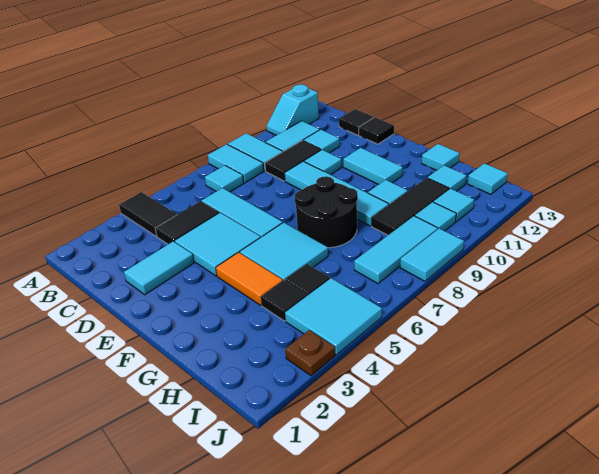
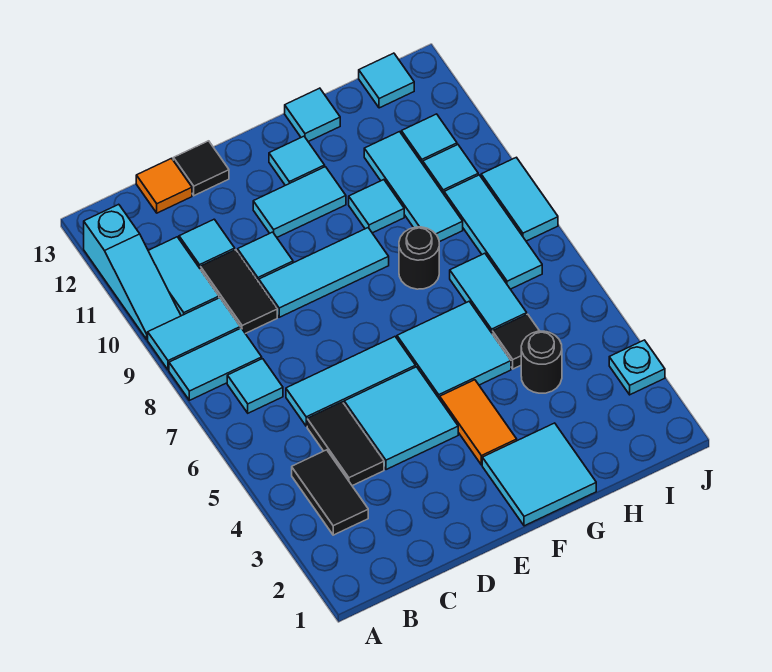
black tile A4:B4 level 1 -> black tile B3:B4 level 1
cyan slope A11:A12 level 1 top 12 -> cyan slope A10:A12 level 1 top 12
black tile C13 level 1 -> orange tile C13 level 1
cyan tile D2:D3 level 1 -> cyan tile H6:H7 level 1
cyan tile D9:G9 level 1 -> cyan tile D9:F9 level 1
orange tile F4:G4 level 1 -> orange tile F3:F4 level 1
black round brick F7:G8 level 1 -> black round brick G8 level 1
black tile H4 level 1 -> black round brick H4 level 1
black tile H9:H11 level 1 -> cyan tile H9:H11 level 1
cyan tile H12 level 1 -> cyan tile F12 level 1
cyan tile I4:J5 level 1 -> cyan tile F1:G2 level 1
brown plate J3 level 1 -> cyan plate J3 level 1

